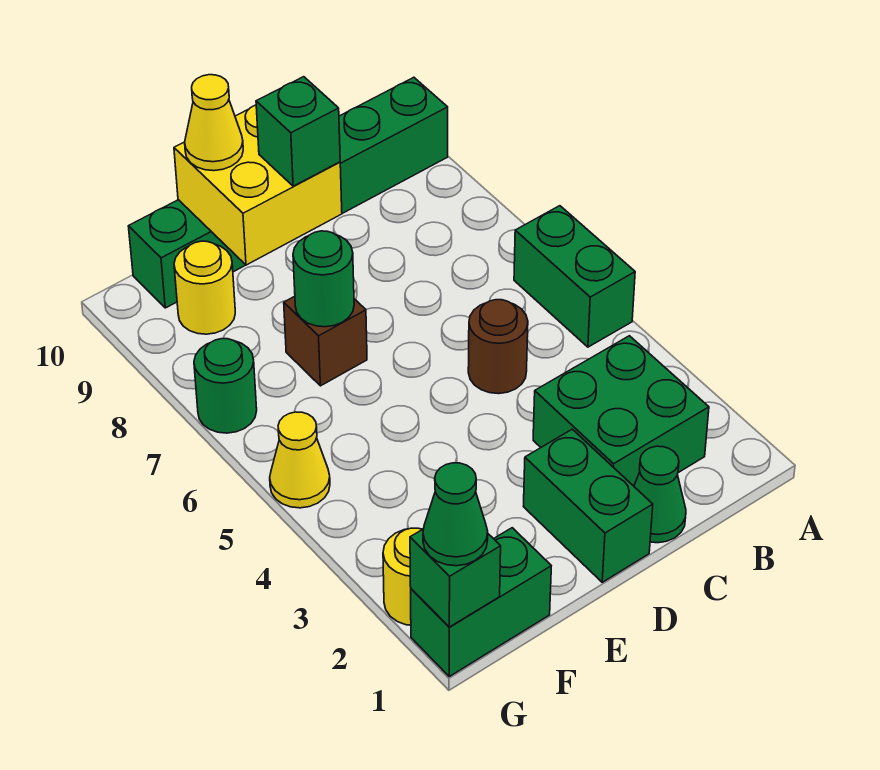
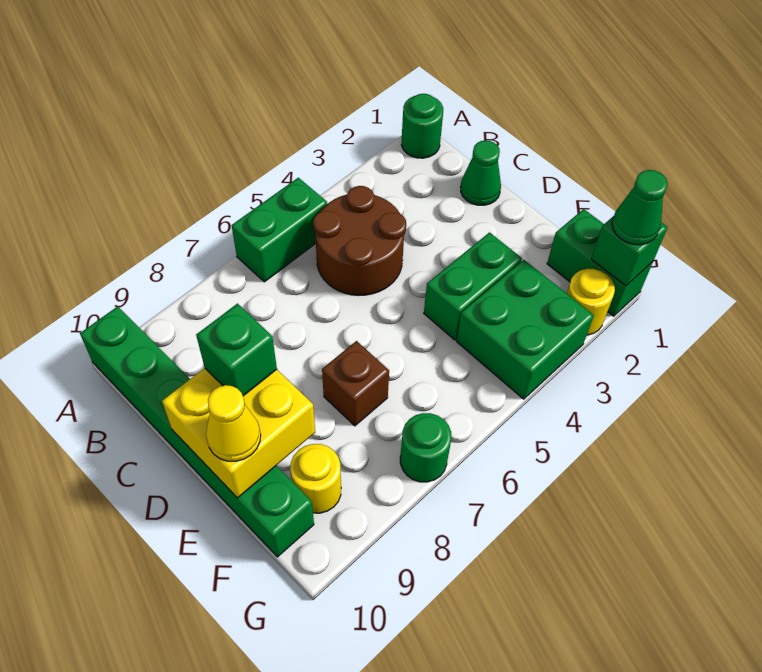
green brick B2:C3 level 1 -> green brick F3:G4 level 1
brown round brick C5 level 1 -> brown round brick B4:C5 level 1
green brick D1:D2 level 1 -> green brick E3:E4 level 1
green round brick E7 level 2 -> green round brick A1 level 1
yellow cone G5 level 1 -> none

